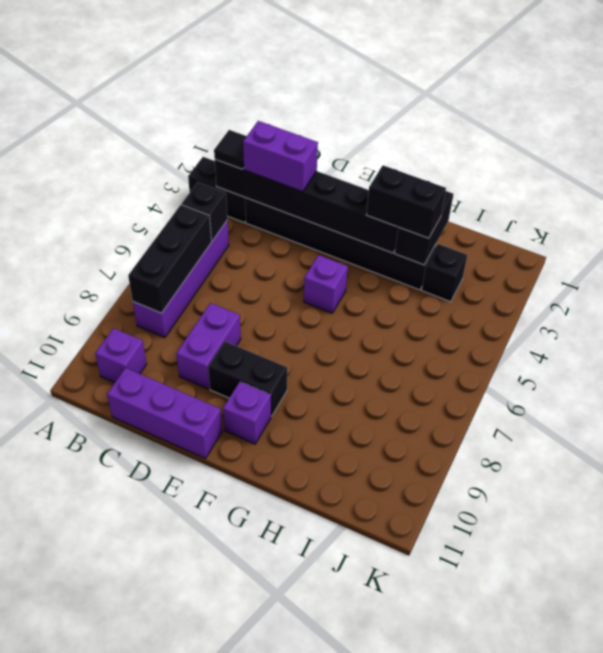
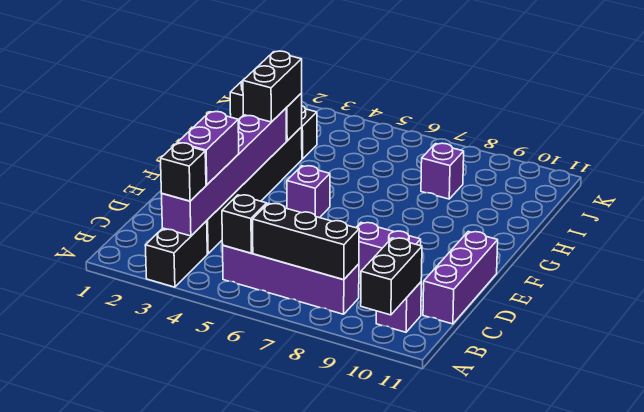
black brick B3:G3 level 2 -> purple brick B3:G3 level 2
black tile B3 level 3 -> black brick B3 level 3
black brick E9:F9 level 1 -> black brick A10:B10 level 2
purple brick F10 level 1 -> purple brick I8 level 1

